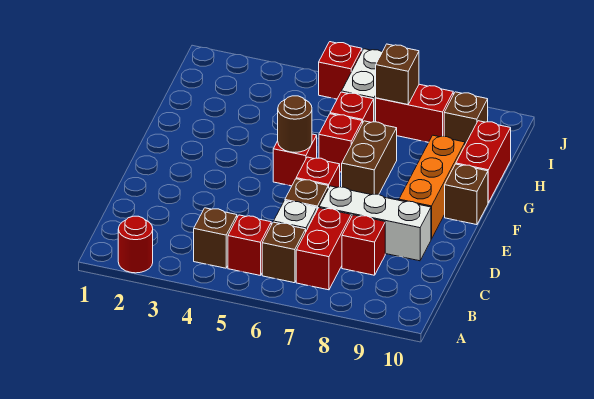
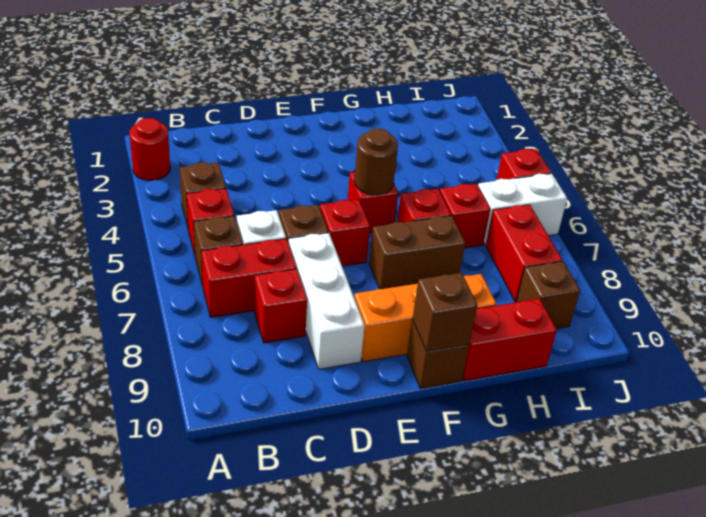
brown brick I7 level 2 -> brown brick F10 level 2

